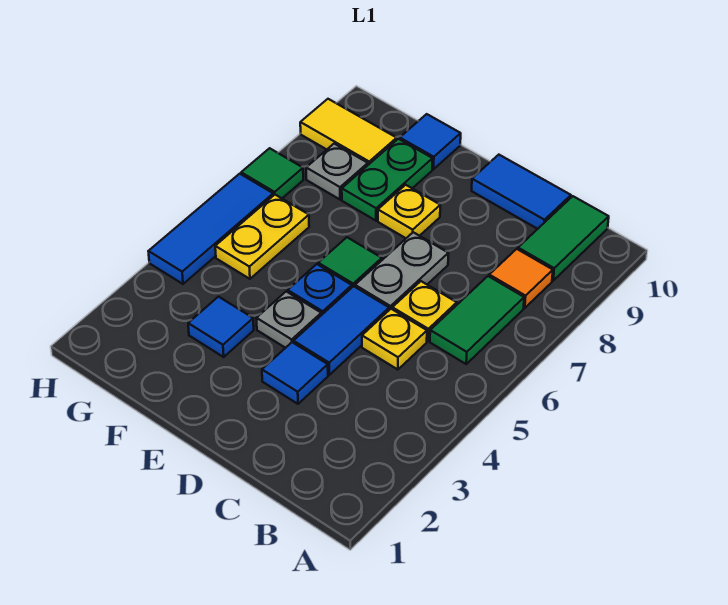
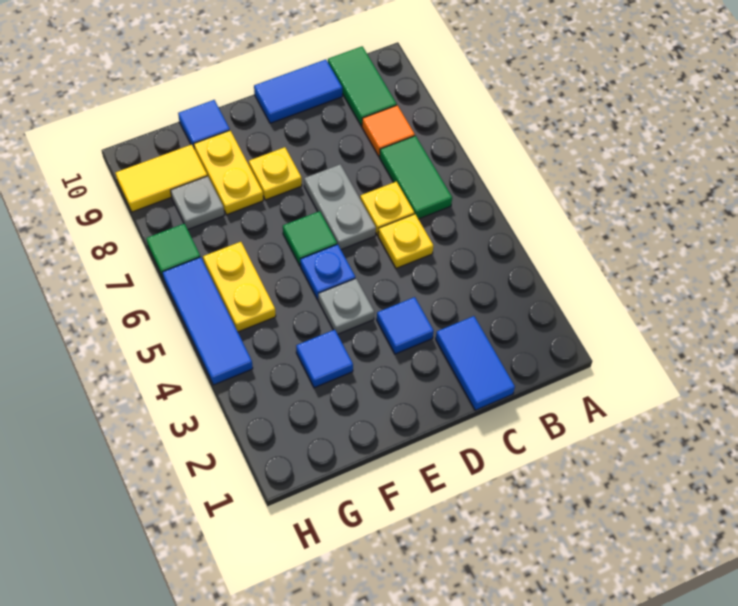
blue tile D4:D5 level 1 -> blue tile C1:C2 level 1
green plate F8:F9 level 1 -> yellow plate F8:F9 level 1

